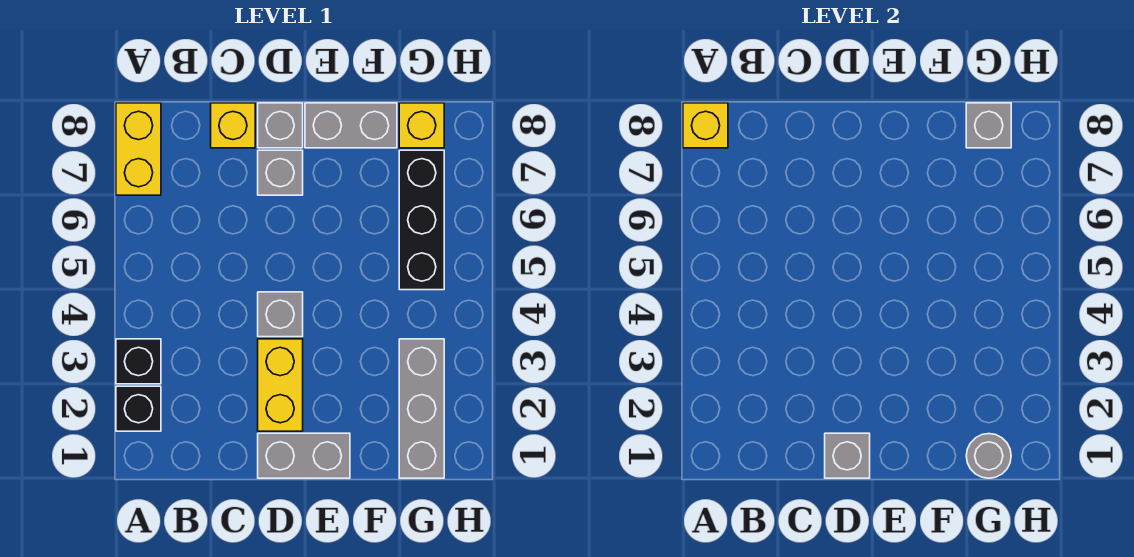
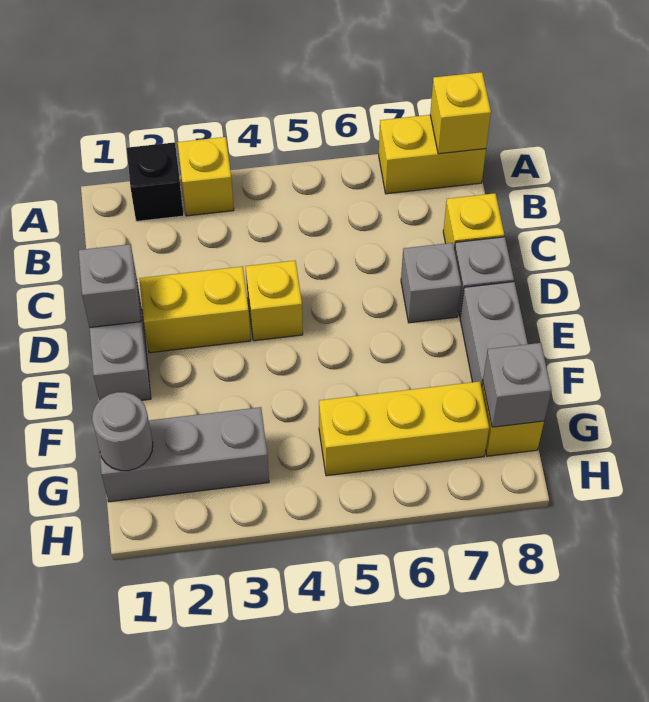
black brick A3 level 1 -> yellow brick A3 level 1
grey brick D4 level 1 -> yellow brick D4 level 1
black brick G5:G7 level 1 -> yellow brick G5:G7 level 1

